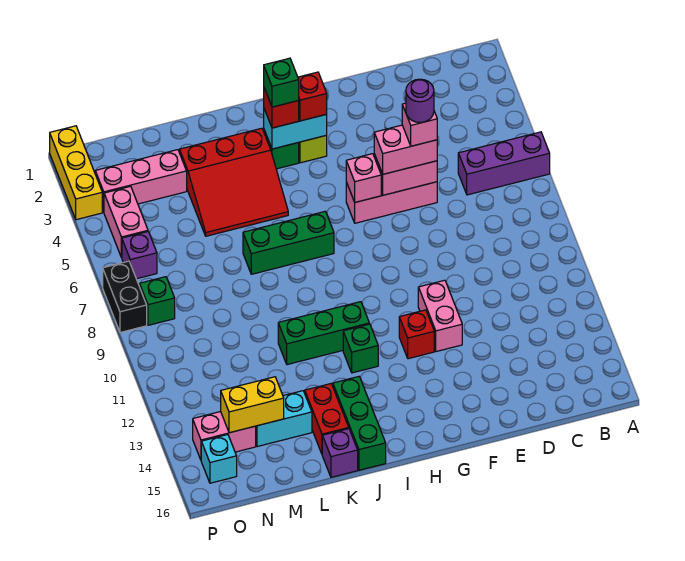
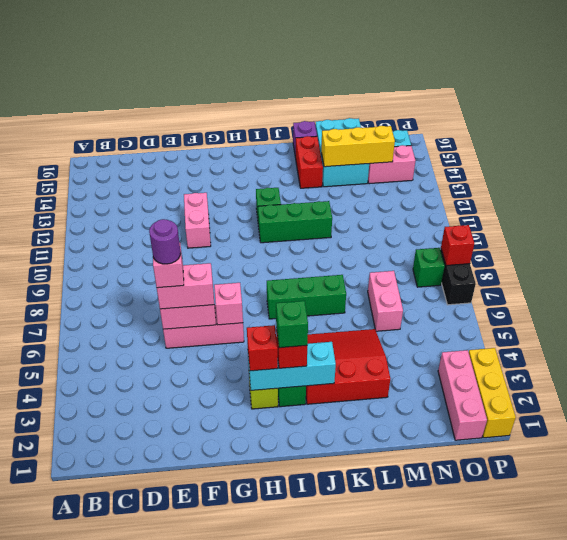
purple brick A6:C6 level 1 -> none
red brick G12 level 1 -> red brick P8 level 2
cyan brick H3:I3 level 2 -> cyan brick H3:J3 level 2
green brick J14:J16 level 1 -> none
cyan brick L14:M14 level 1 -> cyan brick L14:M16 level 1
pink brick M3:O3 level 1 -> pink brick O1:O3 level 1
yellow brick M14:N14 level 2 -> yellow brick L14:N14 level 2
pink brick O4:O5 level 1 -> pink brick M6:M7 level 1
purple brick O6 level 1 -> none

